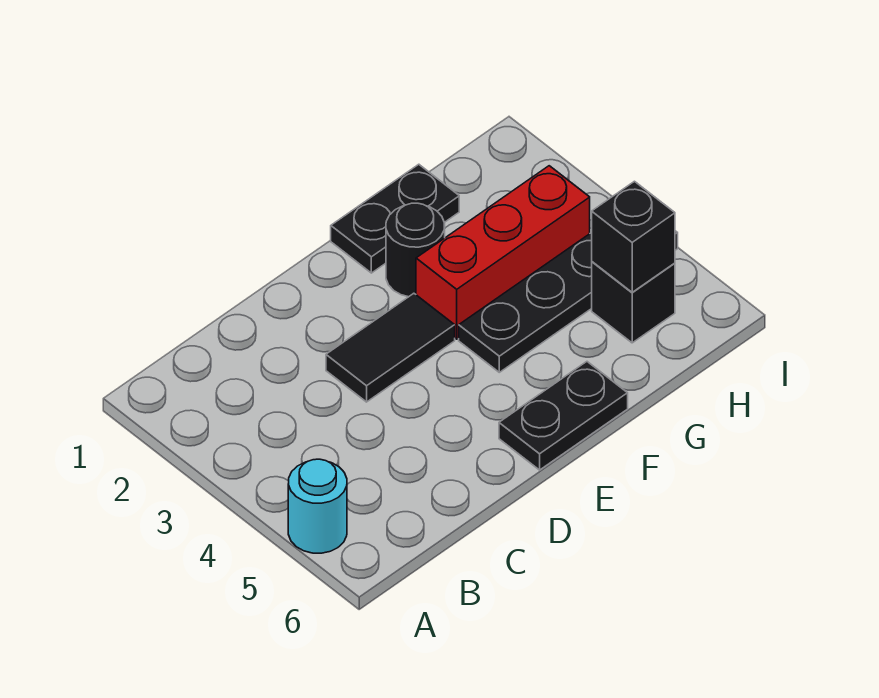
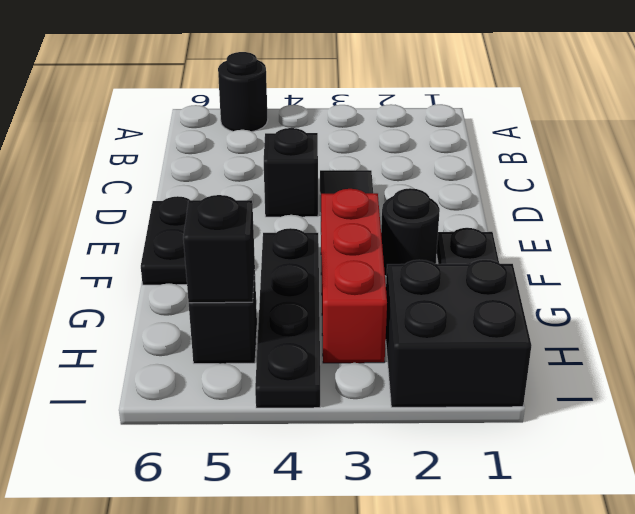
cyan round brick A5 level 1 -> black round brick A5 level 1
none -> black brick D4 level 1
none -> black brick H1:I2 level 1

